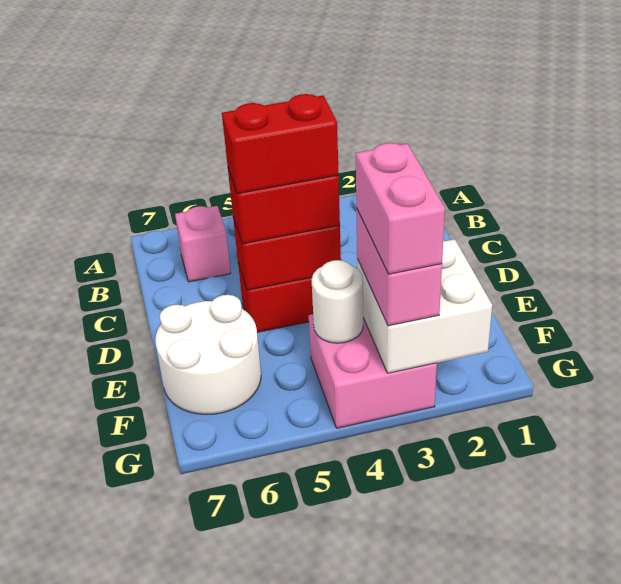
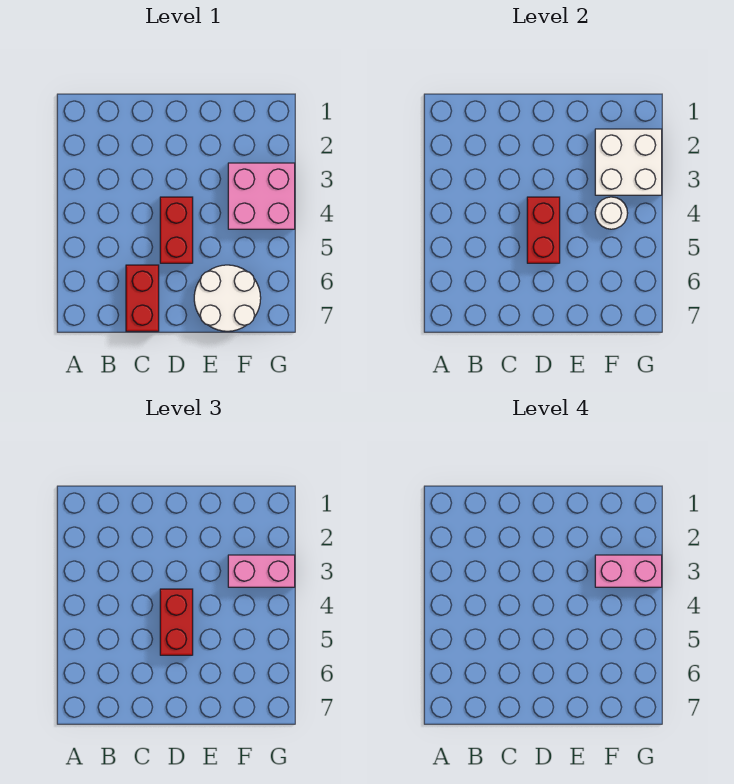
pink brick B6 level 1 -> none
red brick D4:D5 level 4 -> red brick C6:C7 level 1

